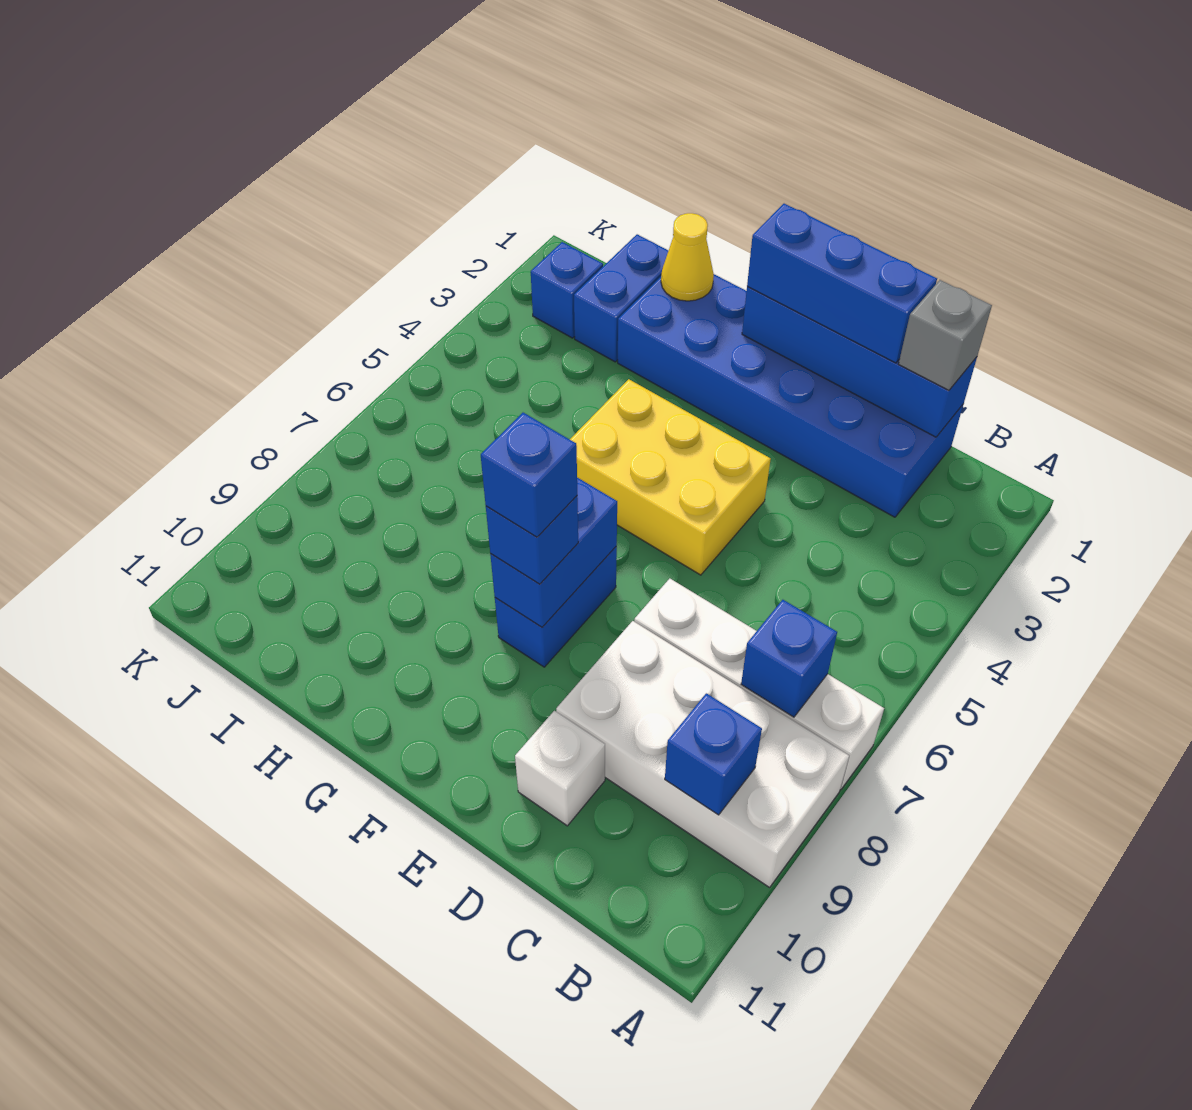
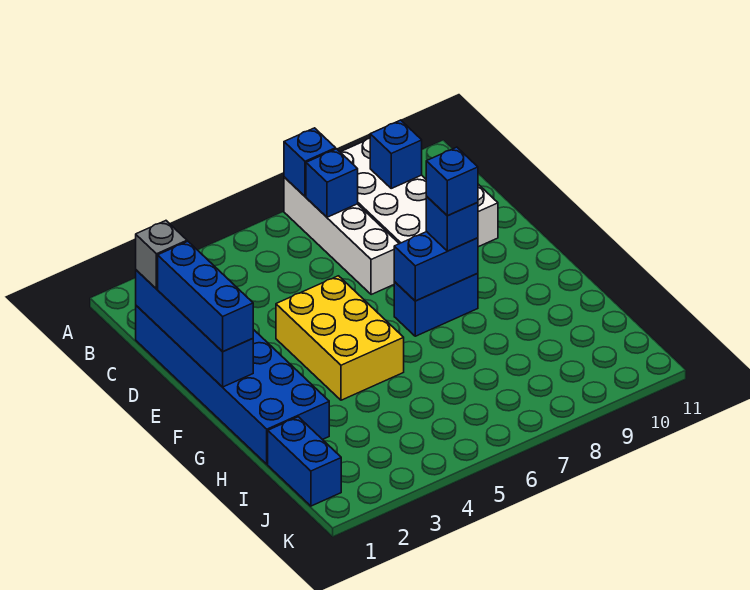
yellow cone H1 level 2 -> none
blue brick I1:I2 level 1 -> blue brick I1:J1 level 1
blue brick J2 level 1 -> blue brick A7 level 2

